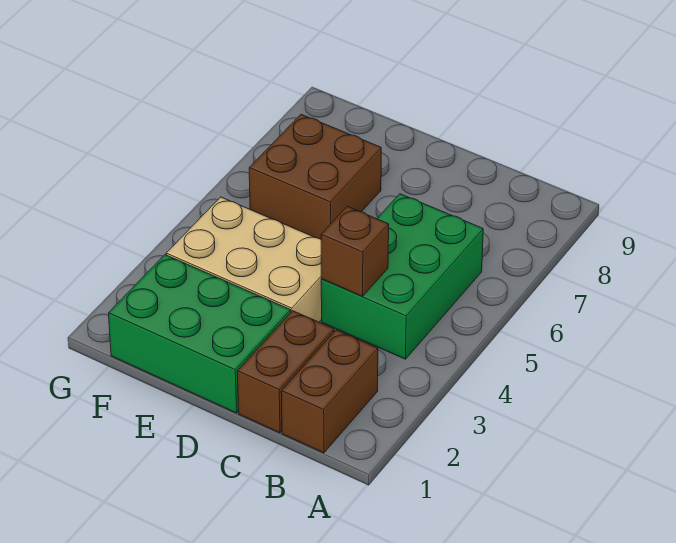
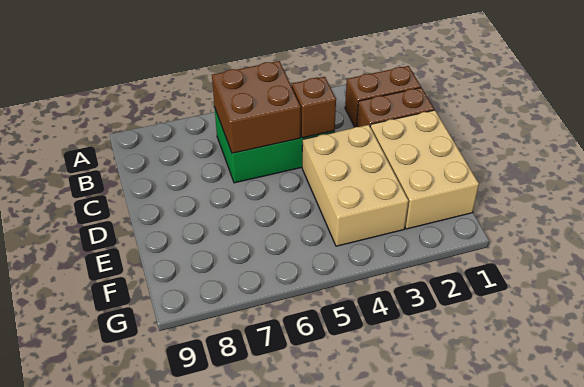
green brick D1:F2 level 1 -> tan brick D1:F2 level 1
brown brick E6:F7 level 1 -> brown brick B5:C6 level 2

